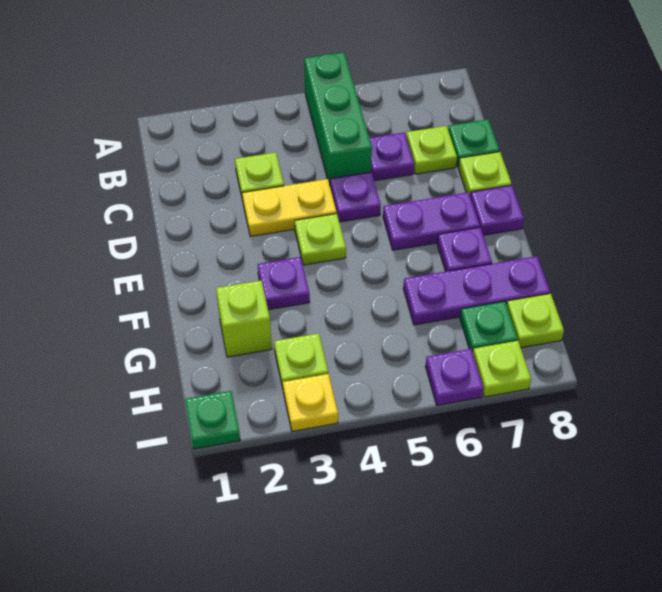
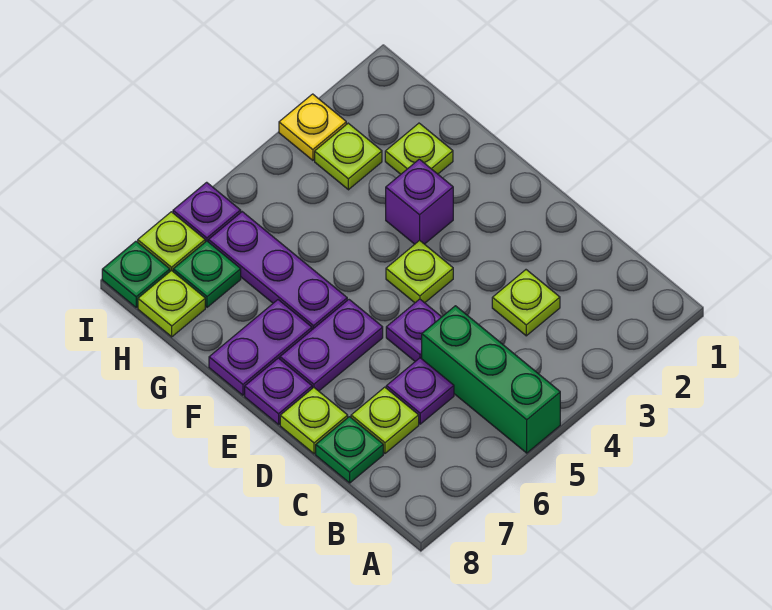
yellow plate D3:D4 level 1 -> none
purple plate F3 level 1 -> purple brick F3 level 1
purple plate F7 level 1 -> purple plate F7:F8 level 1
lime brick G2 level 1 -> lime plate G2 level 1
purple plate G6:G8 level 1 -> purple plate F6:H6 level 1
green plate I1 level 1 -> green plate I8 level 1

